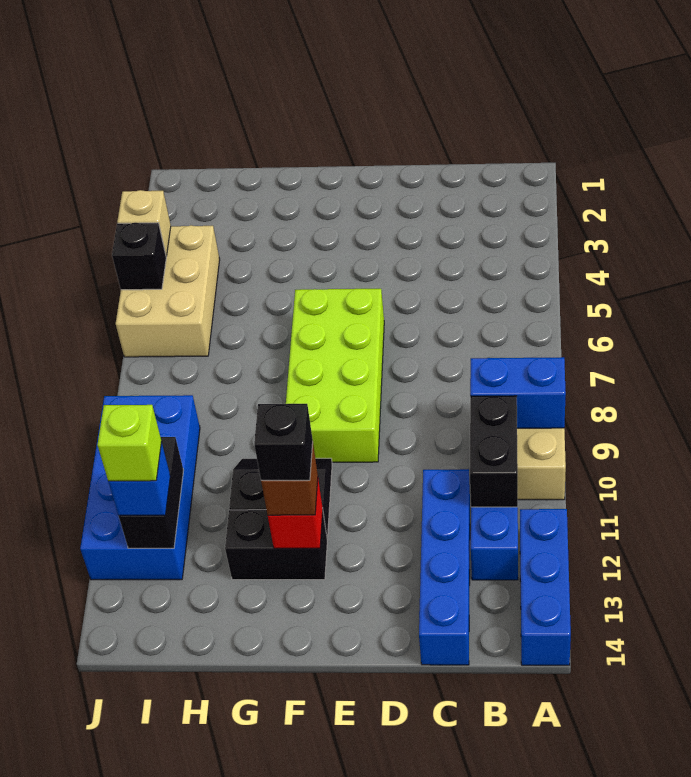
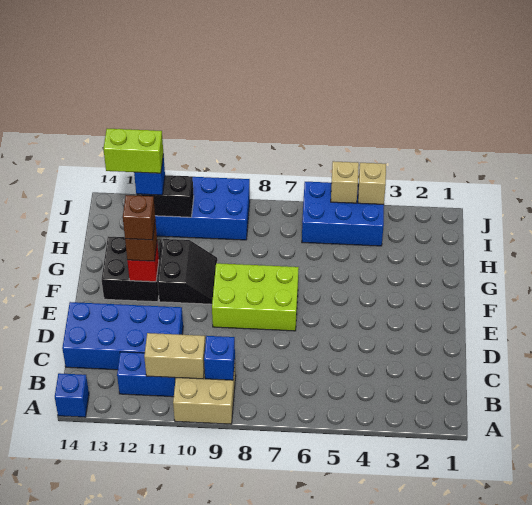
blue brick A9:B9 level 2 -> blue brick B9 level 2
blue brick A12:A14 level 1 -> blue brick A14 level 1
black brick B10:B11 level 2 -> tan brick B10:B11 level 2
blue brick C11:C14 level 1 -> blue brick C11:D14 level 1
lime brick E6:F9 level 1 -> lime brick E7:F9 level 1
black brick F12:G12 level 1 -> black brick F12:G13 level 1
black brick F12 level 4 -> brown brick F12 level 4
tan brick I4:J6 level 1 -> blue brick I4:J6 level 1
lime brick I12 level 4 -> lime brick I12:I13 level 4
black brick J5 level 2 -> tan brick J5 level 2

